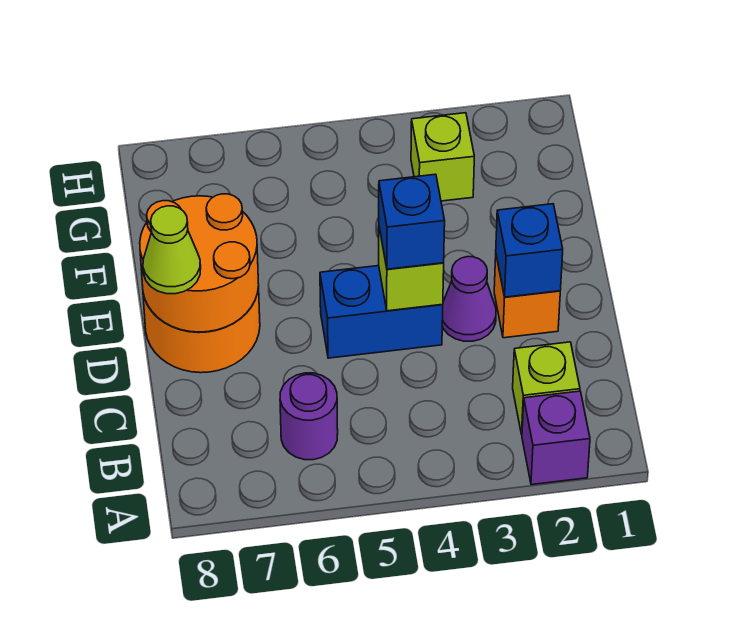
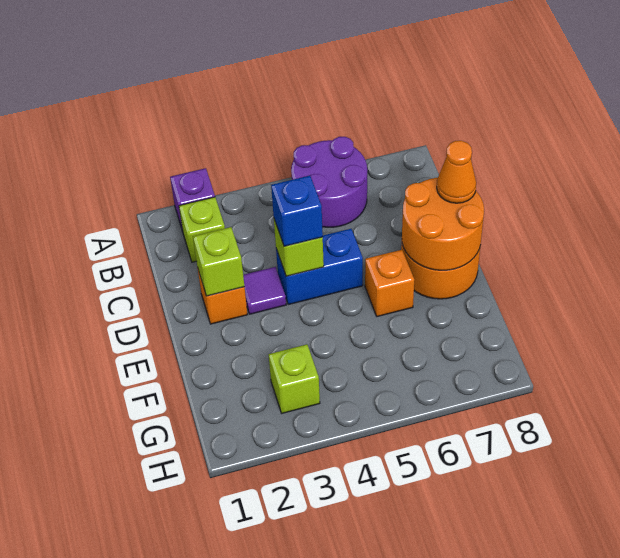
purple round brick B6 level 1 -> purple round brick A5:B6 level 1
blue brick D2 level 2 -> lime brick D2 level 2
purple cone D3 level 1 -> purple tile D3 level 1
lime cone D8 level 3 -> orange cone D8 level 3
none -> orange brick E6 level 1

